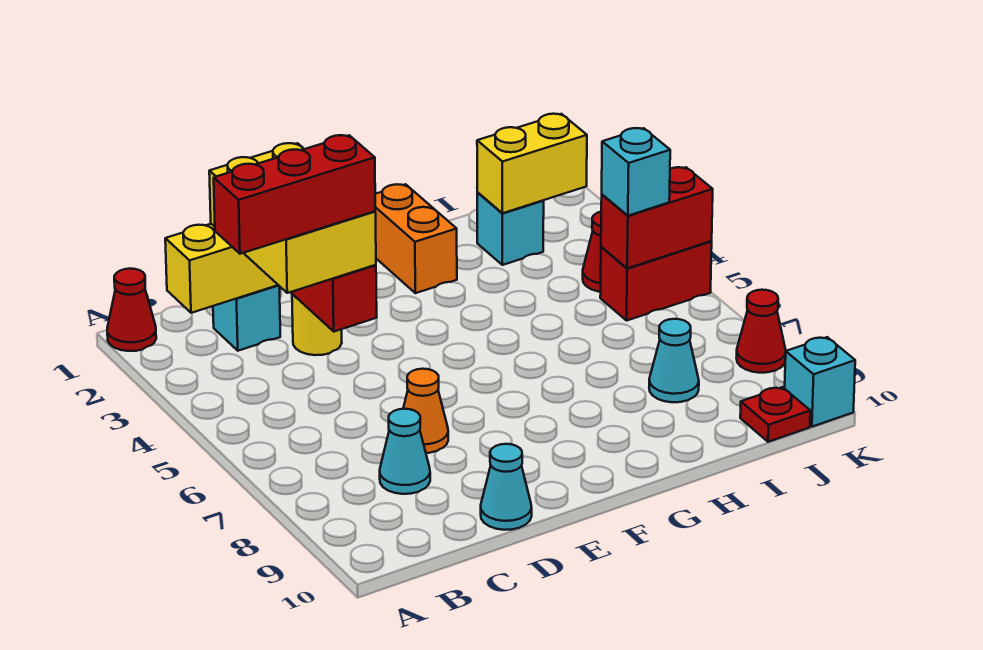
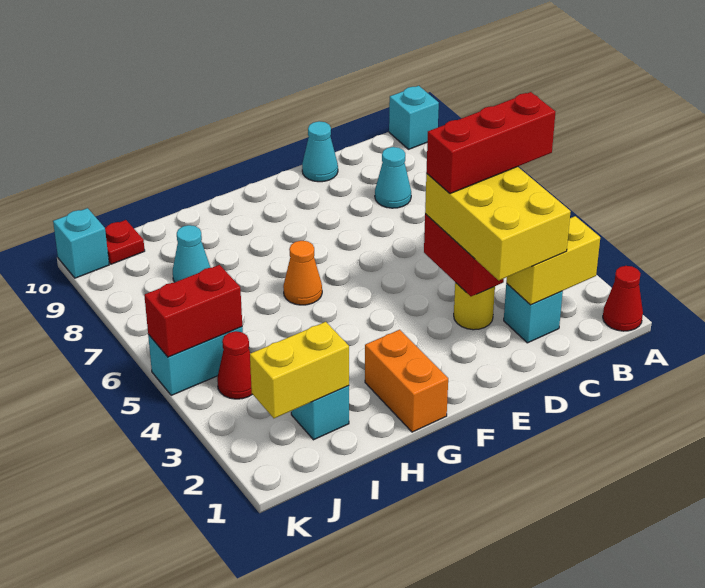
orange cone D7 level 1 -> orange cone G6 level 1
red brick J5:K5 level 1 -> cyan brick J5:K5 level 1
cyan brick J5 level 3 -> cyan brick A10 level 1
red cone K8 level 1 -> none

